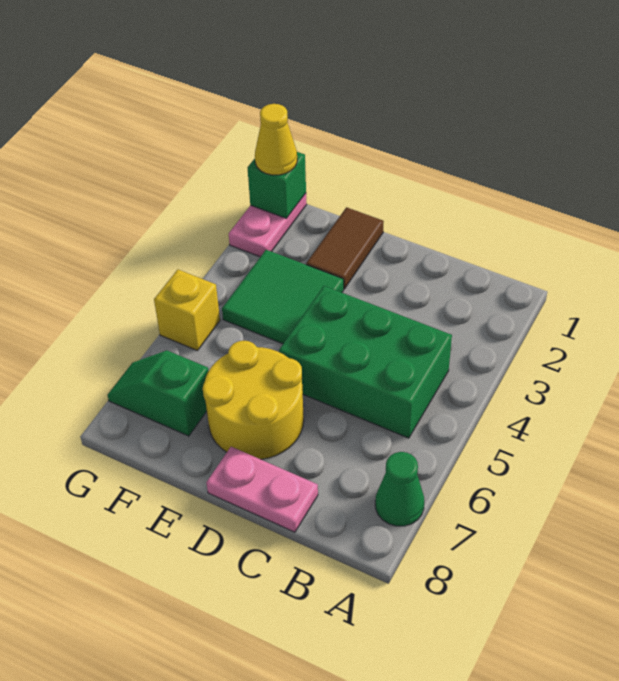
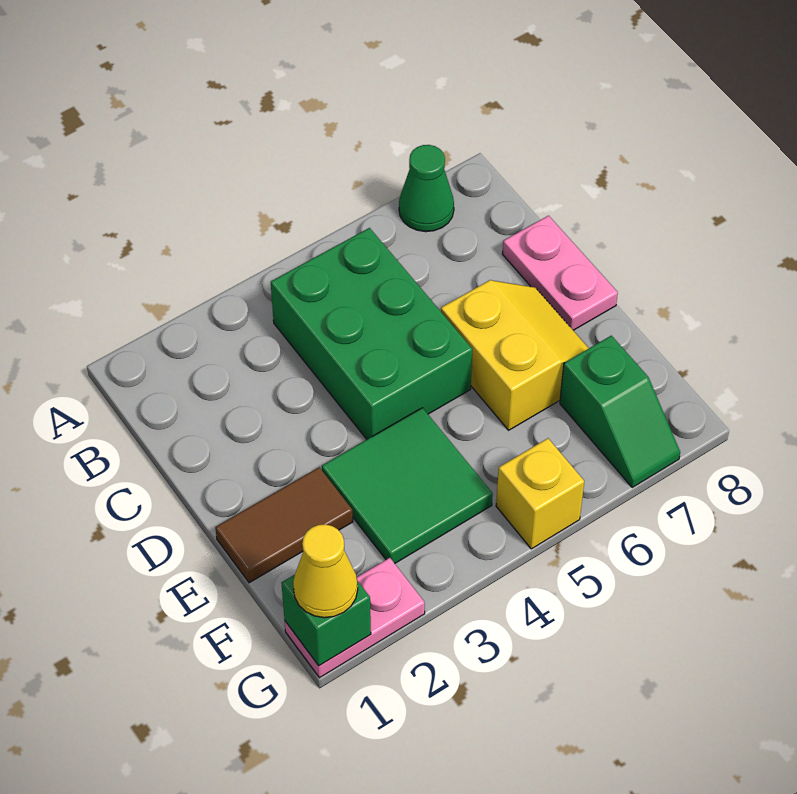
yellow round brick D6:E7 level 1 -> yellow slope D6:E7 level 1 top 6

